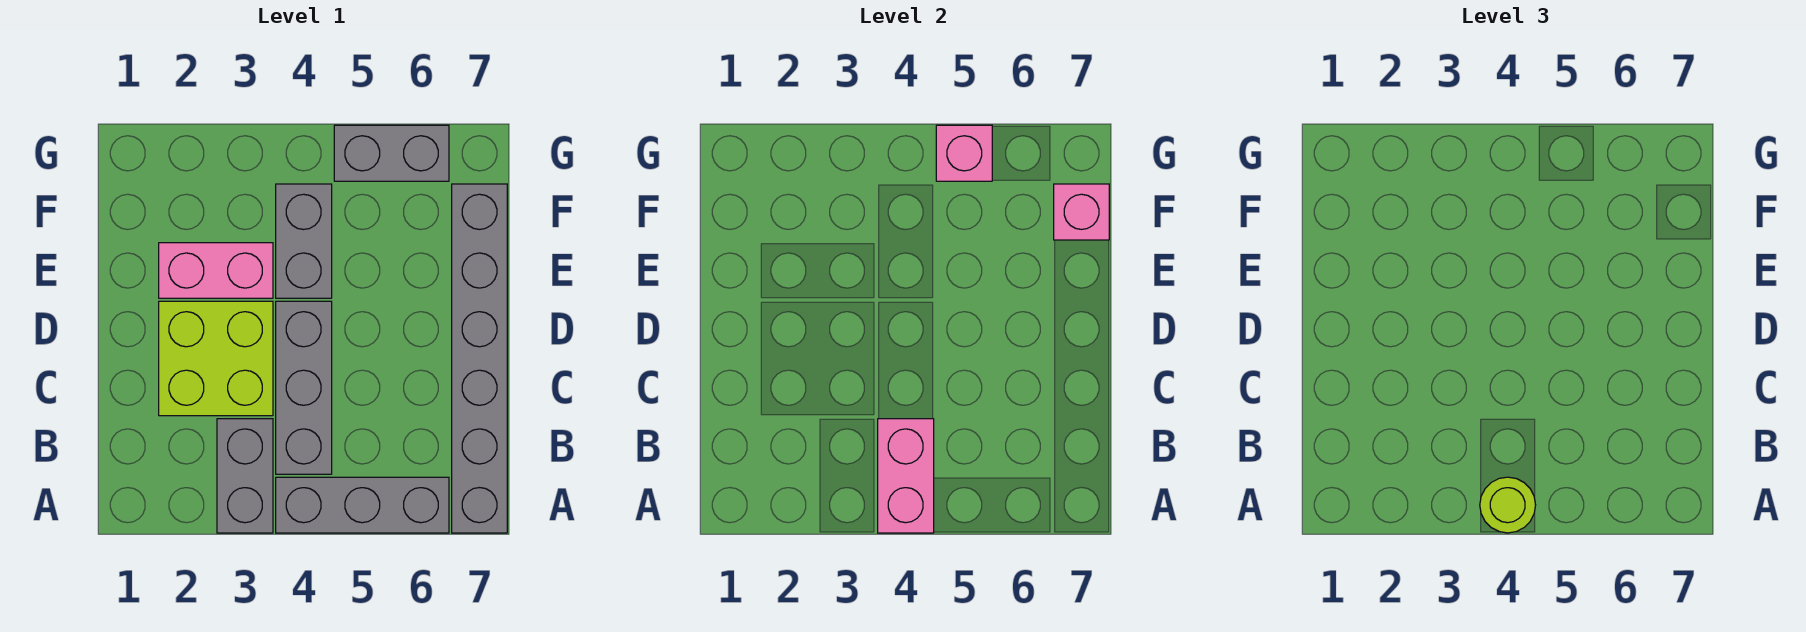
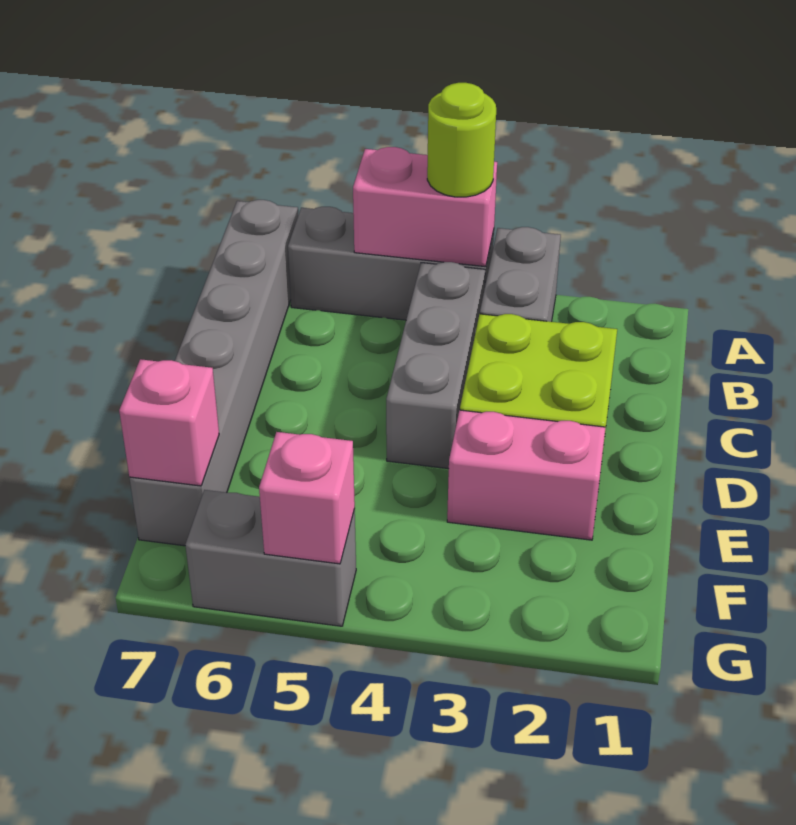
pink brick A4:B4 level 2 -> pink brick A4:A5 level 2
grey brick E4:F4 level 1 -> none

